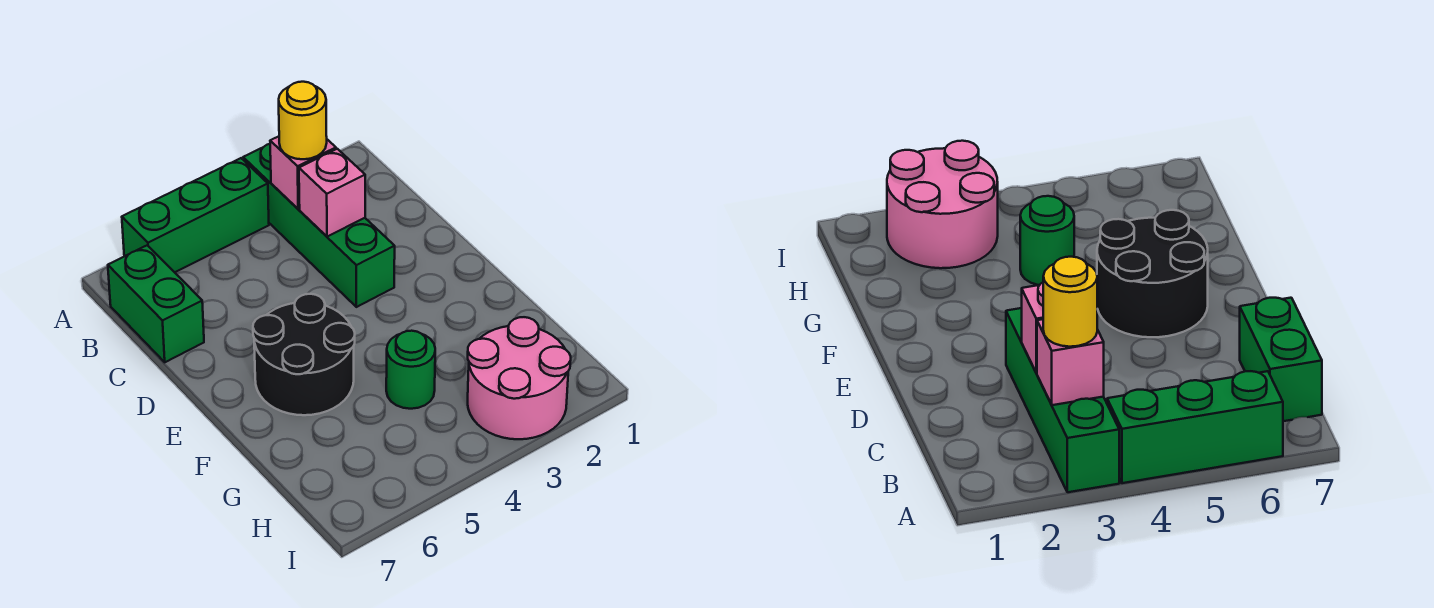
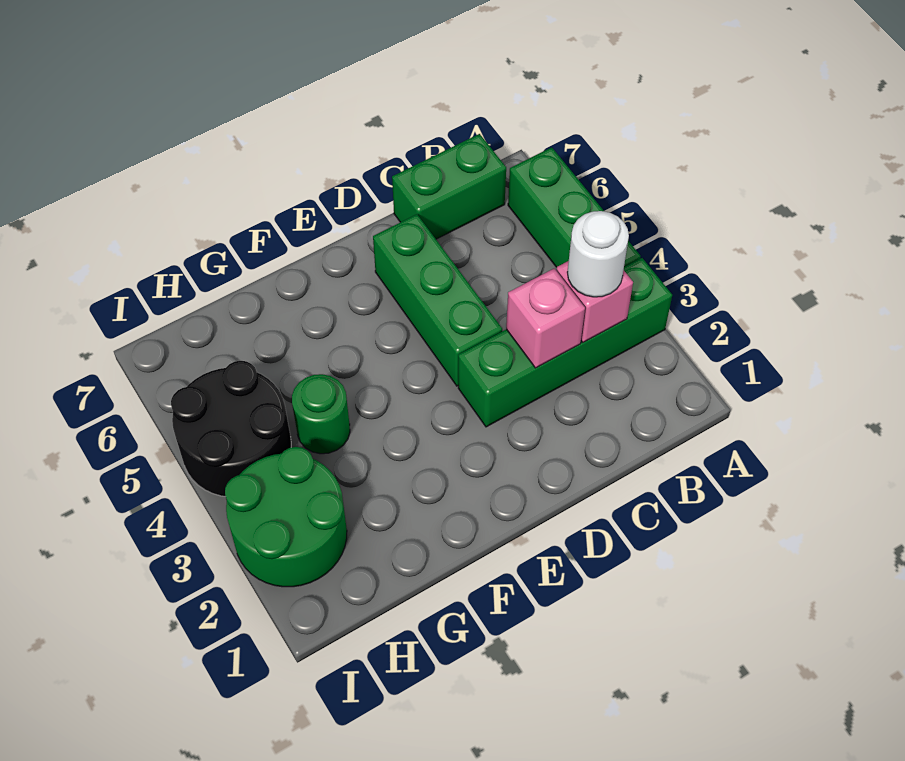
yellow round brick B3 level 3 -> white round brick B3 level 3
none -> green brick D4:D6 level 1
black round brick E5:F6 level 1 -> black round brick H4:I5 level 1
pink round brick H2:I3 level 1 -> green round brick H2:I3 level 1

